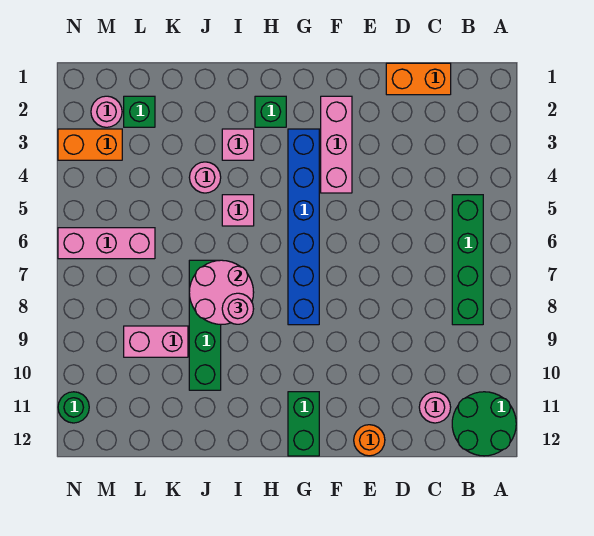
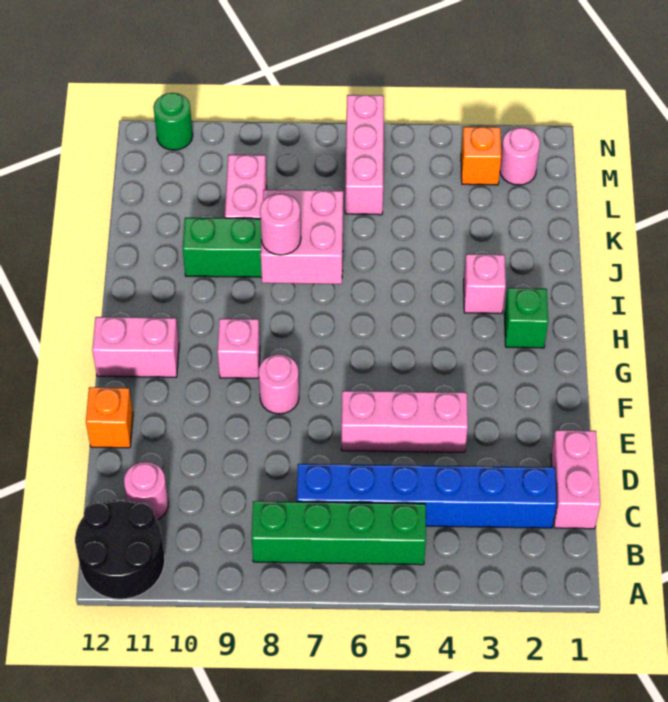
green round brick A11:B12 level 1 -> black round brick A11:B12 level 1
orange brick C1:D1 level 1 -> pink brick C1:D1 level 1
orange round brick E12 level 1 -> orange brick E12 level 1
pink brick F2:F4 level 1 -> pink brick E4:E6 level 1
blue brick G3:G8 level 1 -> blue brick C2:C7 level 1
green brick G11:G12 level 1 -> pink brick G11:G12 level 1
pink brick I5 level 1 -> pink brick G9 level 1
pink round brick I7:J8 level 2 -> pink brick I7:J8 level 2
pink round brick J4 level 1 -> pink round brick F8 level 1
green brick L2 level 1 -> none
orange brick M3:N3 level 1 -> orange brick M3 level 1

